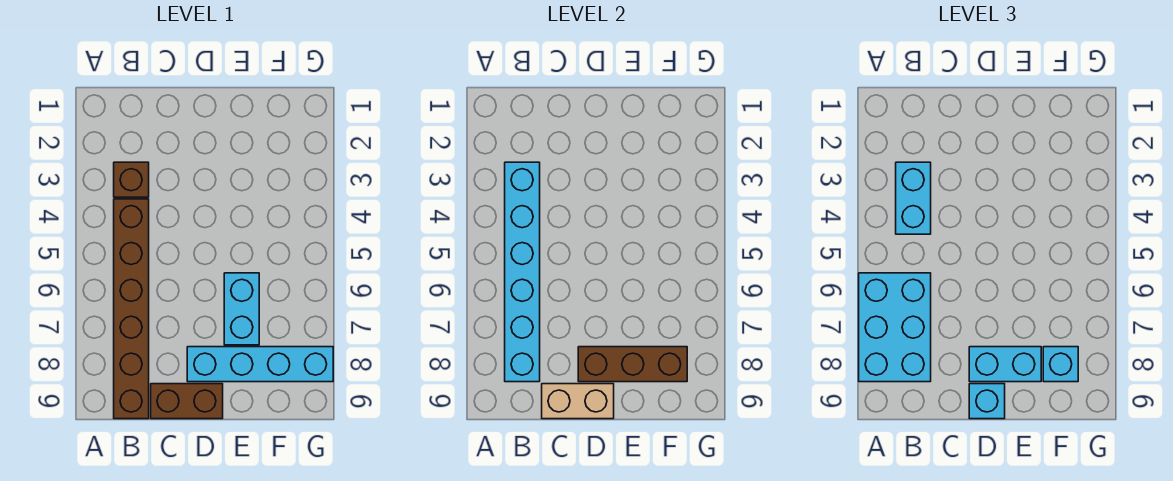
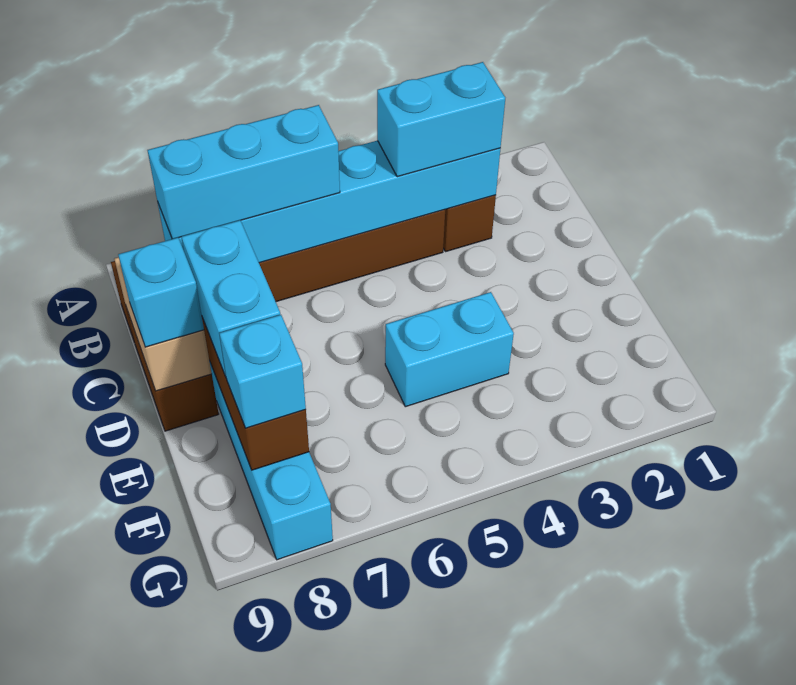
cyan brick A6:B8 level 3 -> cyan brick B6:B8 level 3
cyan brick E6:E7 level 1 -> cyan brick E4:E5 level 1

